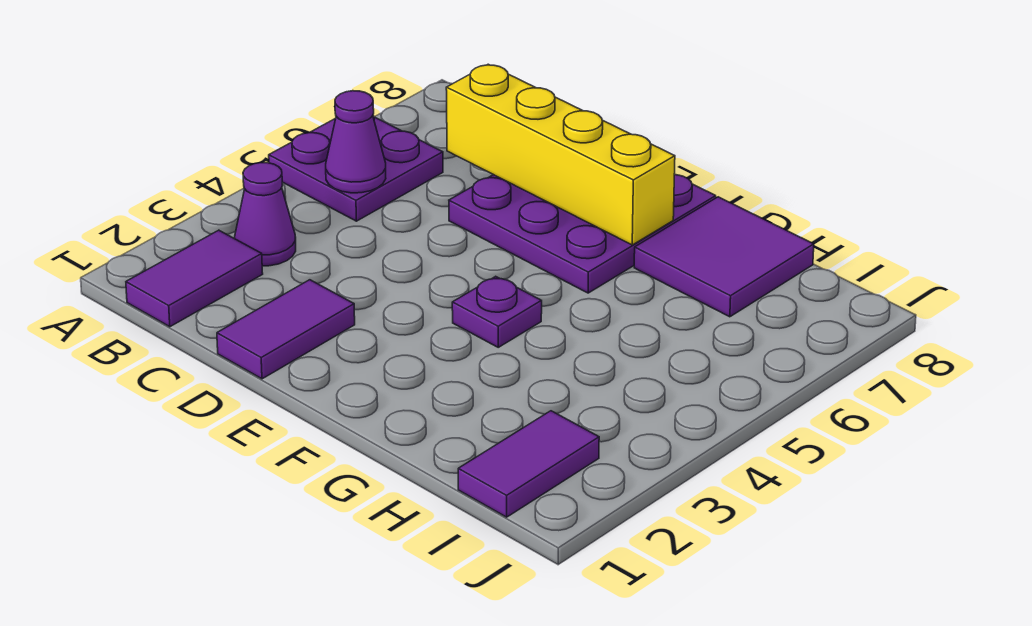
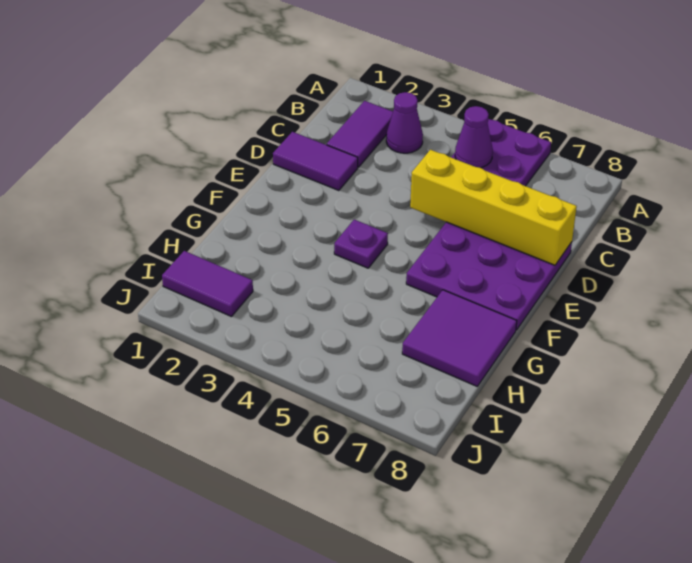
purple tile B1:B2 level 1 -> purple tile B2:C2 level 1
yellow brick C7:F7 level 2 -> yellow brick D5:D8 level 2

